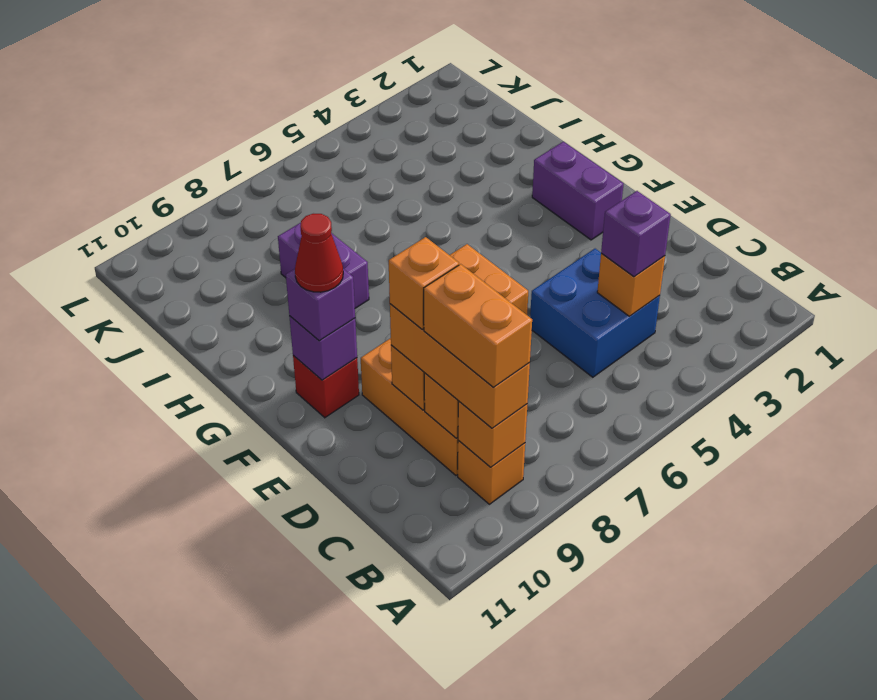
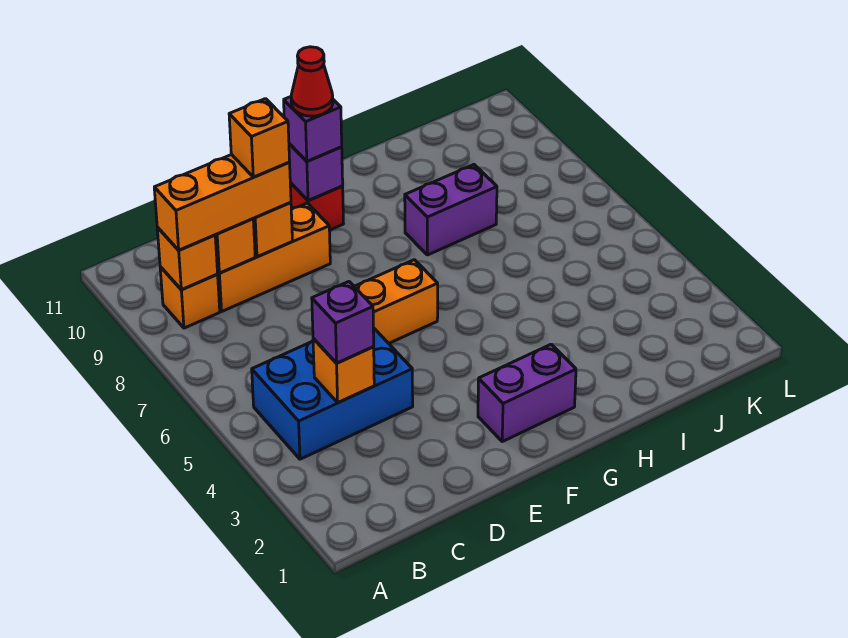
orange brick B9:C9 level 4 -> none
blue brick C4:D5 level 1 -> blue brick B4:D5 level 1

